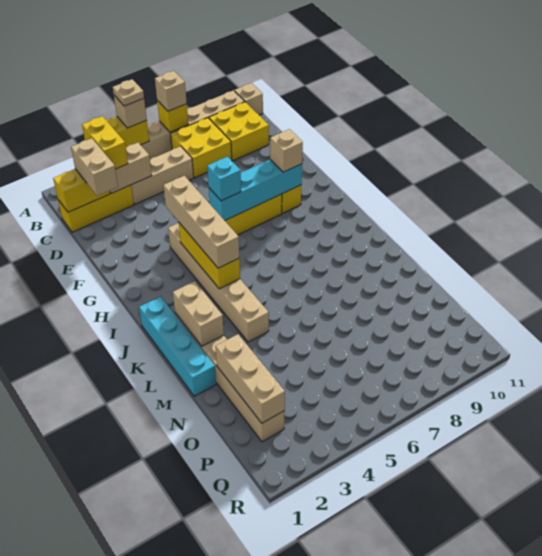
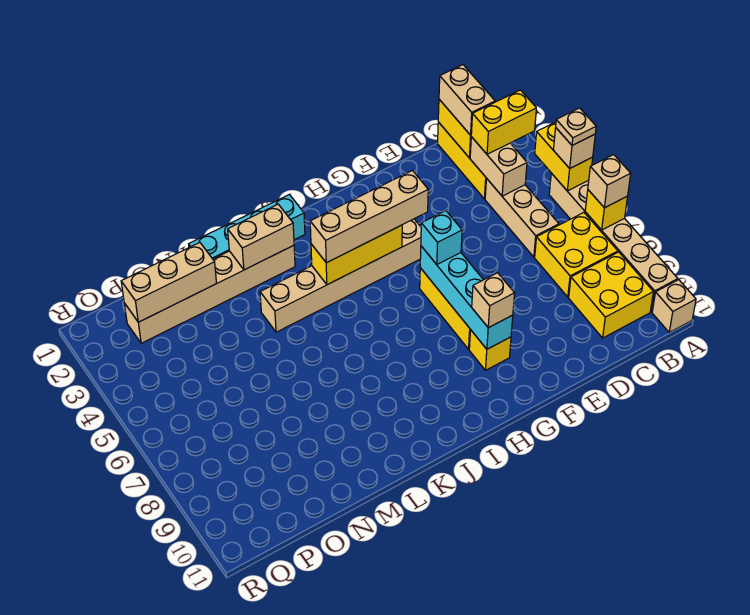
tan brick C2:D2 level 3 -> tan brick C1:C2 level 3

